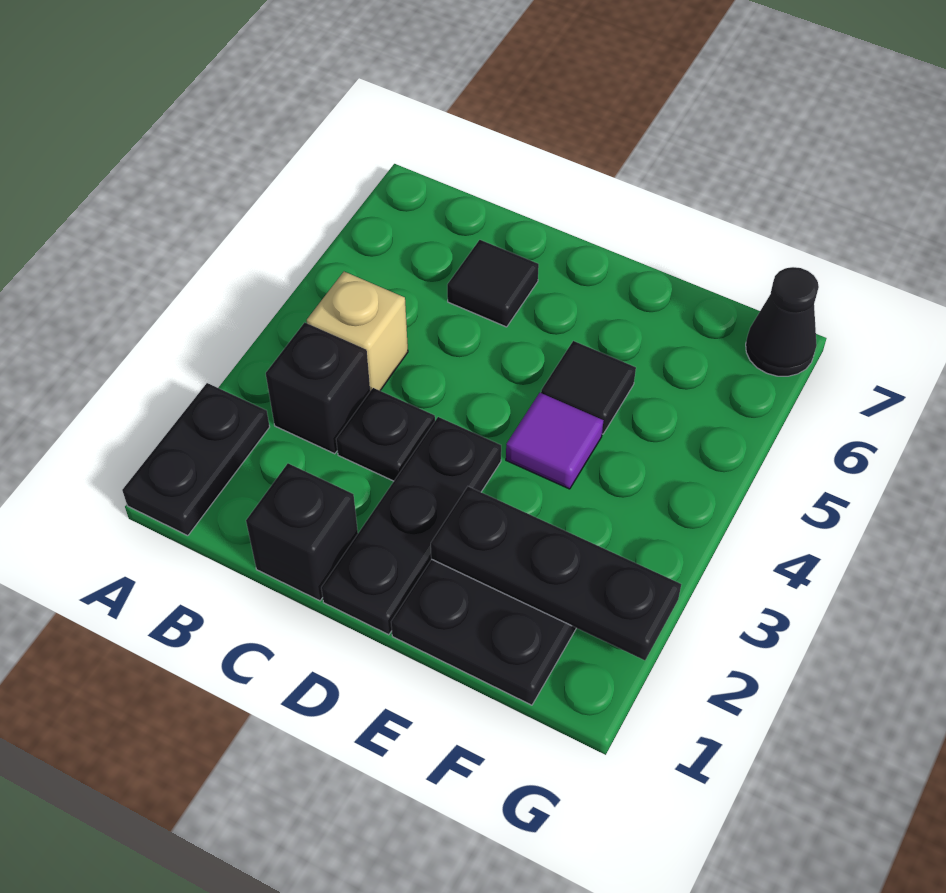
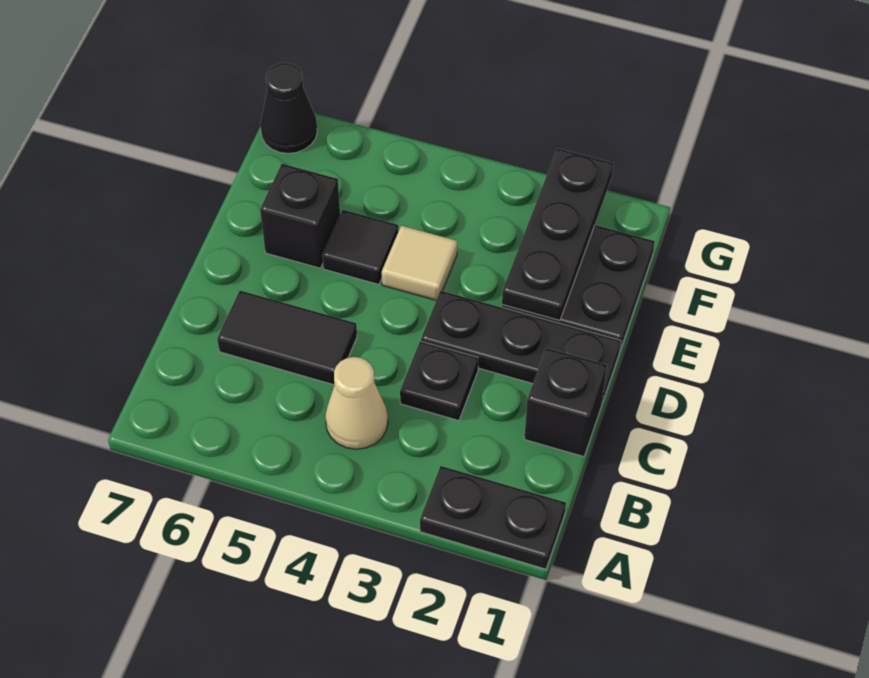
black brick B3 level 1 -> black brick E6 level 1
tan brick B4 level 1 -> tan cone B4 level 1
black tile C6 level 1 -> black tile C5:C6 level 1
purple tile E4 level 1 -> tan tile E4 level 1

